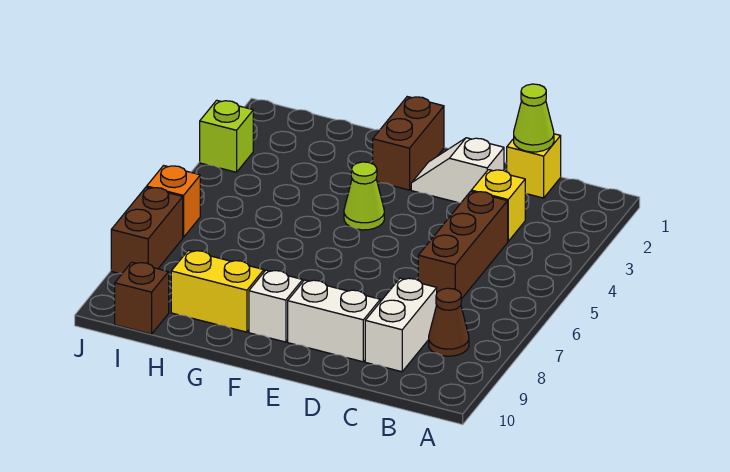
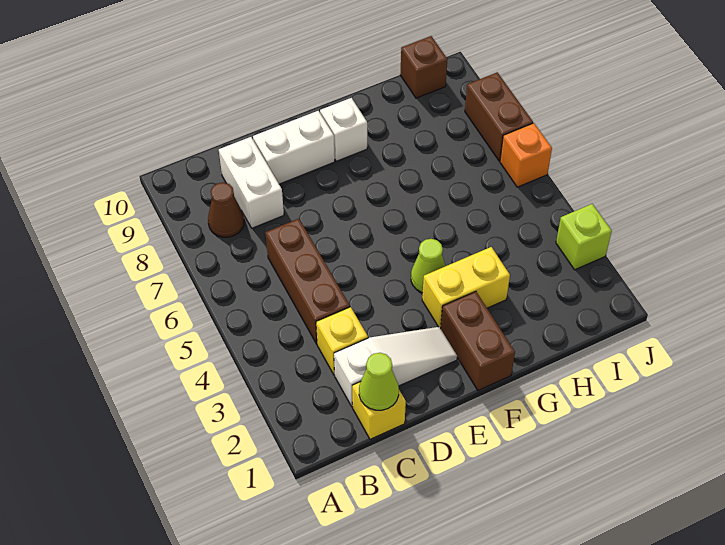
white slope D2:E2 level 1 top D -> white slope C2:E2 level 1 top C
yellow brick G9:H9 level 1 -> yellow brick F3:G3 level 1

